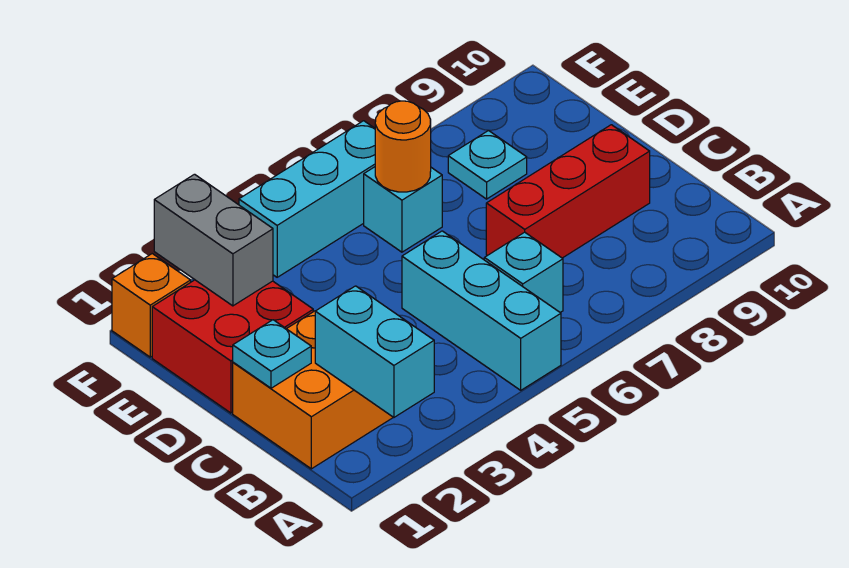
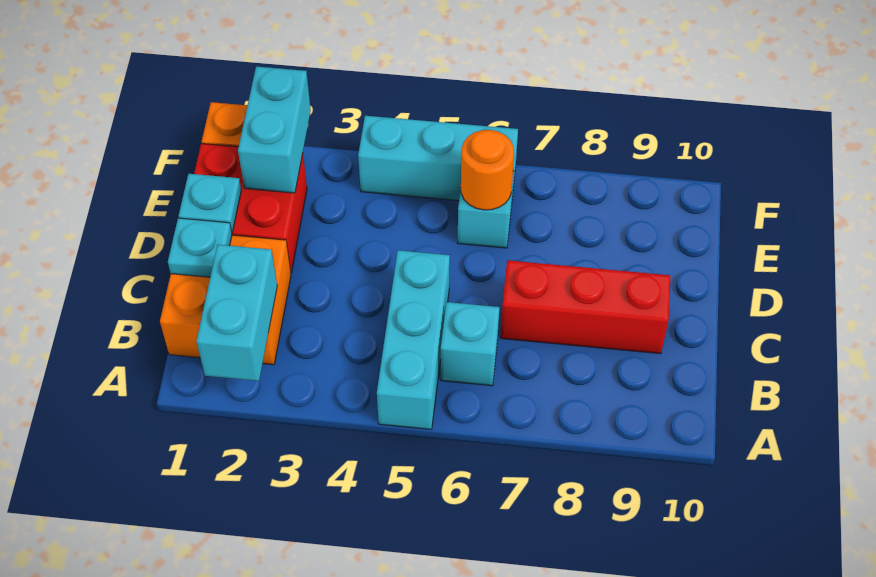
grey brick E2:F2 level 2 -> cyan brick E2:F2 level 2
cyan plate E8 level 1 -> cyan plate D1 level 2

